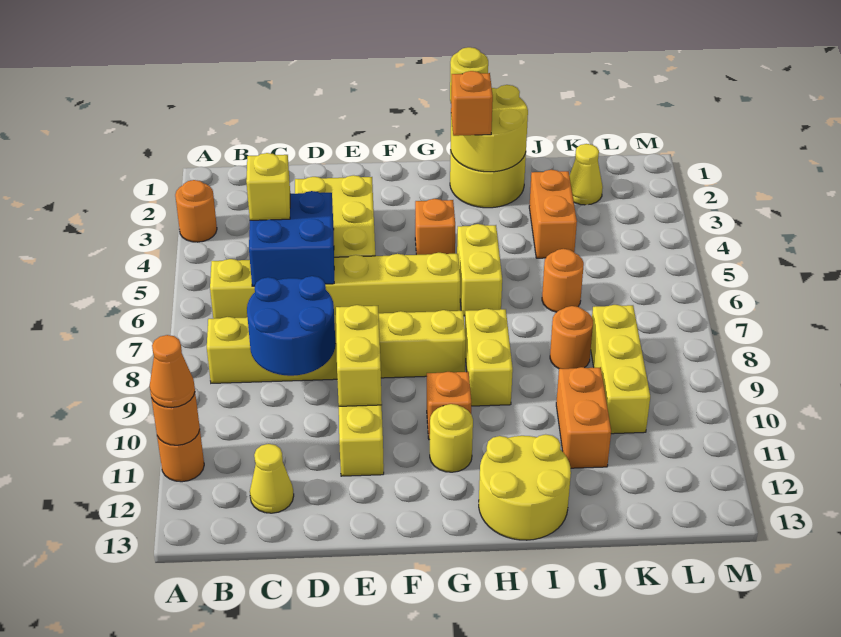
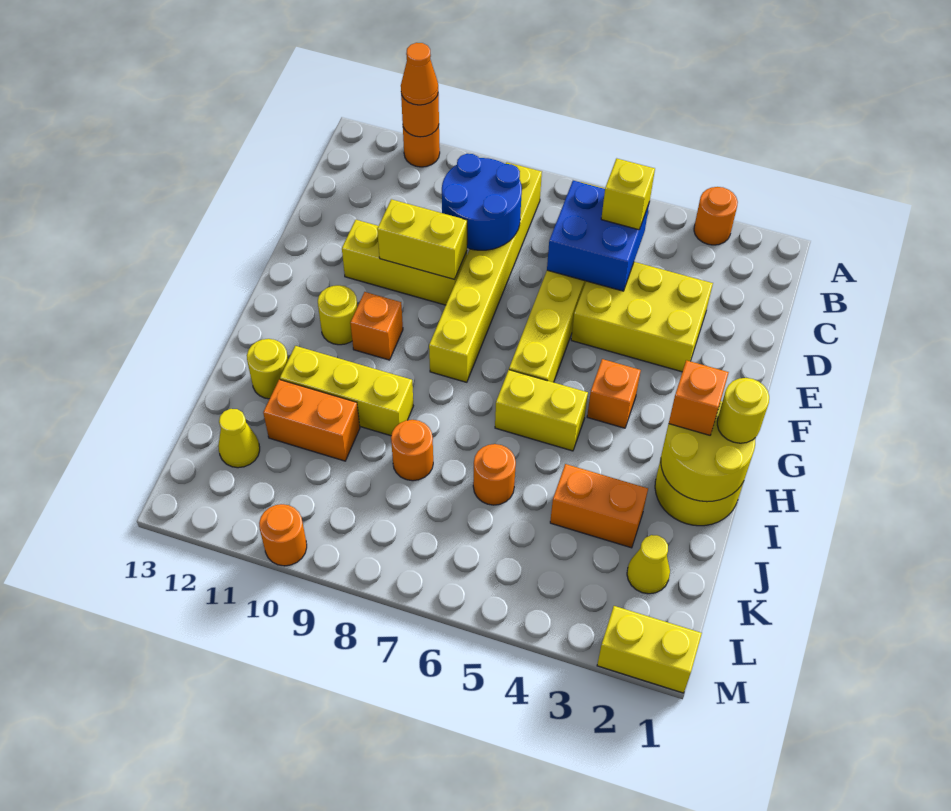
yellow cone C12 level 1 -> yellow cone K12 level 1
yellow brick H8:H9 level 1 -> yellow brick M1:M2 level 1
yellow round brick H12:I13 level 1 -> yellow round brick I12 level 1
yellow brick K8:K10 level 1 -> yellow brick I9:I11 level 1
none -> orange round brick M10 level 1

